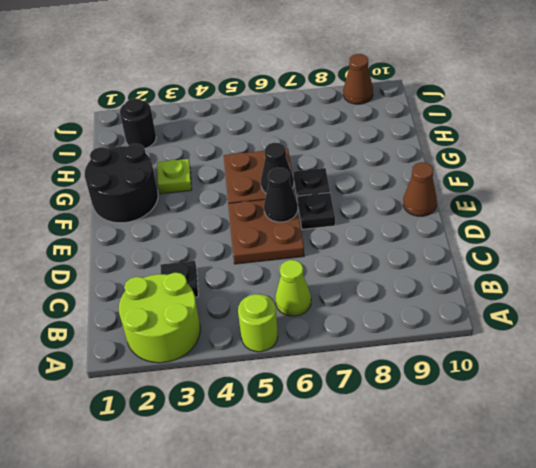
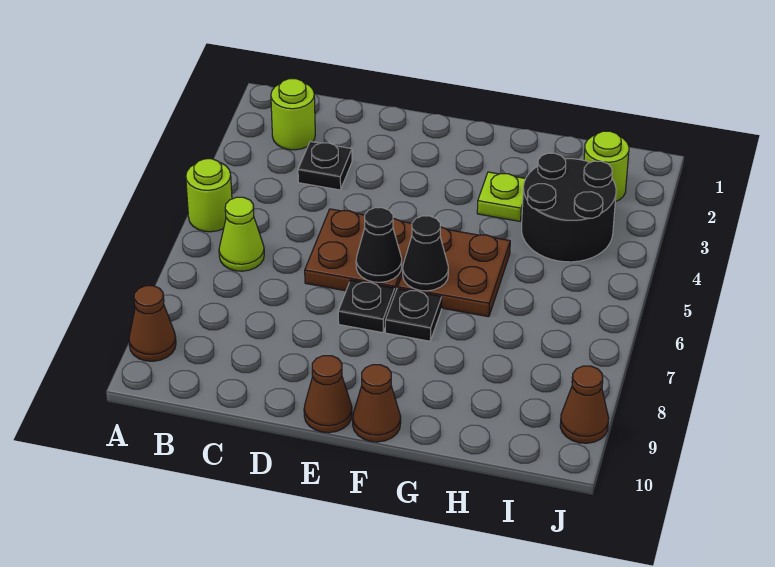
lime round brick A2:B3 level 1 -> lime round brick B2 level 1
none -> brown cone A9 level 1
black round brick F1:G2 level 1 -> black round brick H3:I4 level 1
none -> brown cone F10 level 1
black round brick I2 level 1 -> lime round brick I2 level 1

